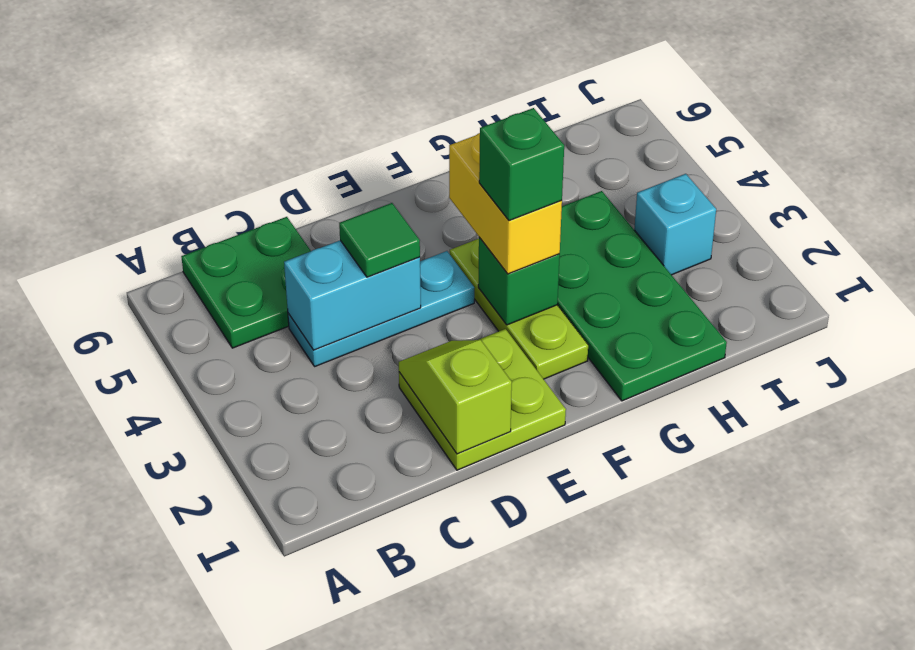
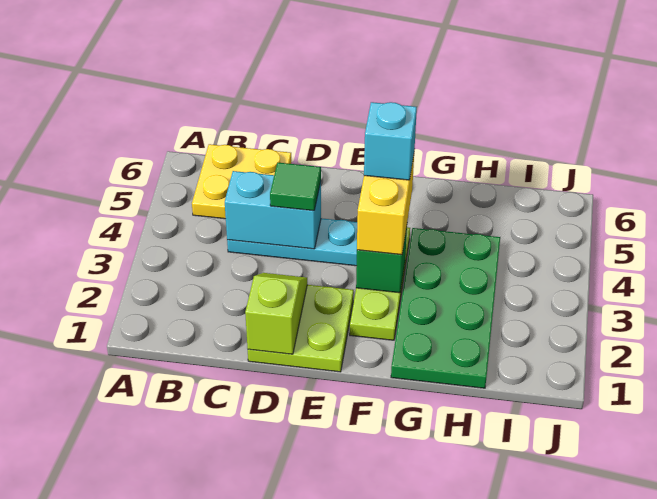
green plate B5:C6 level 1 -> yellow plate B5:C6 level 1
green brick F3 level 4 -> none
cyan brick I3 level 1 -> cyan brick F4 level 4

